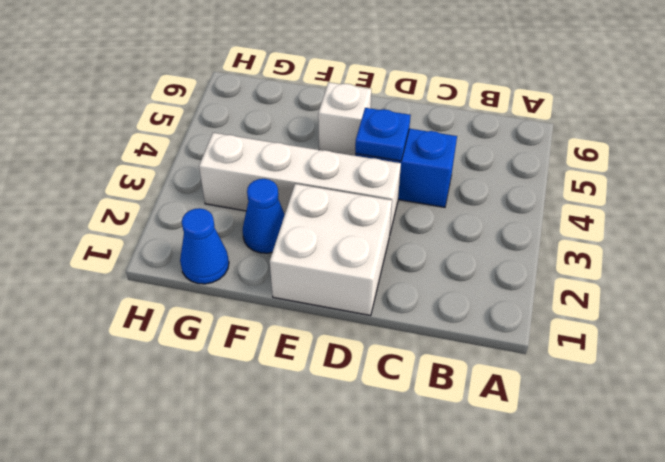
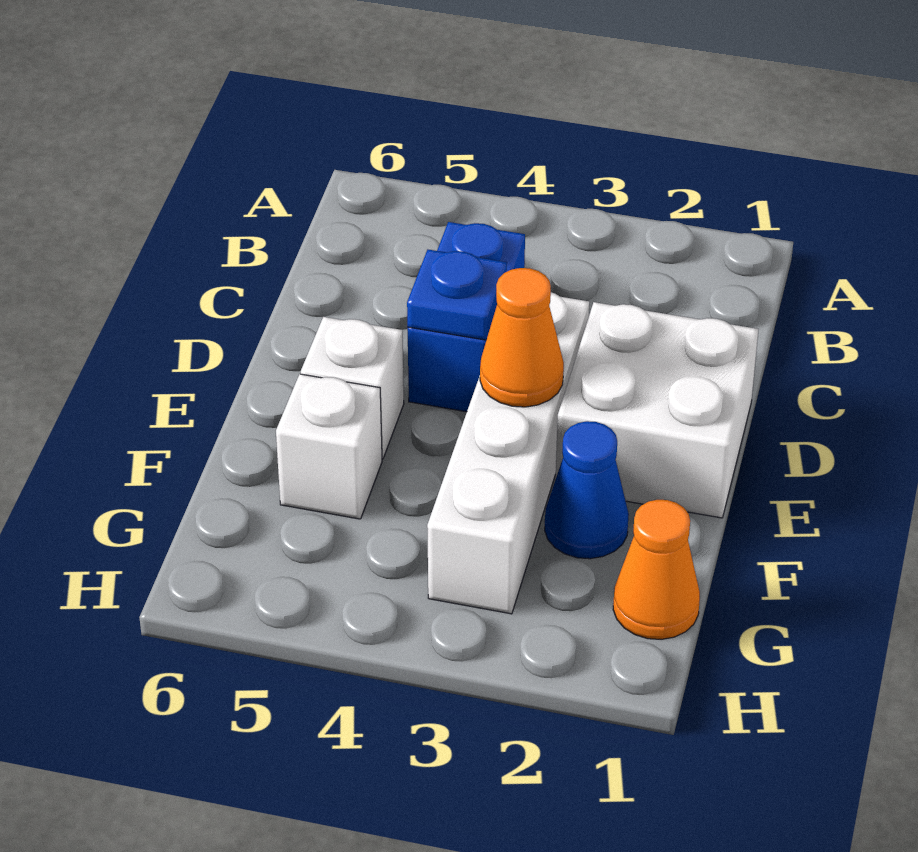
none -> orange cone E3 level 2
none -> white brick F5 level 1
blue cone G1 level 1 -> orange cone G1 level 1

